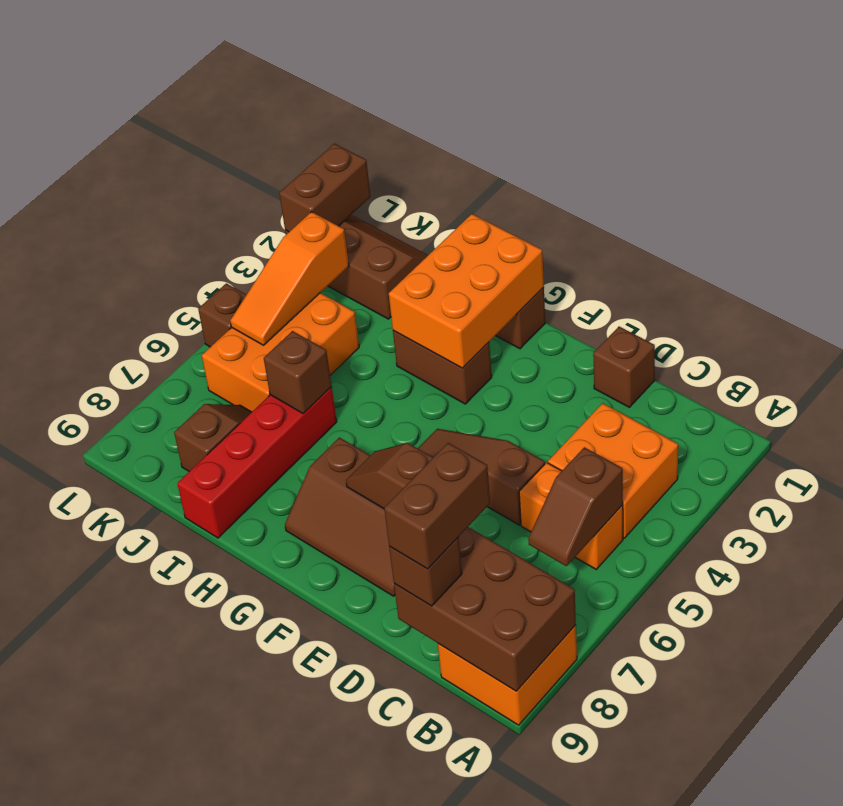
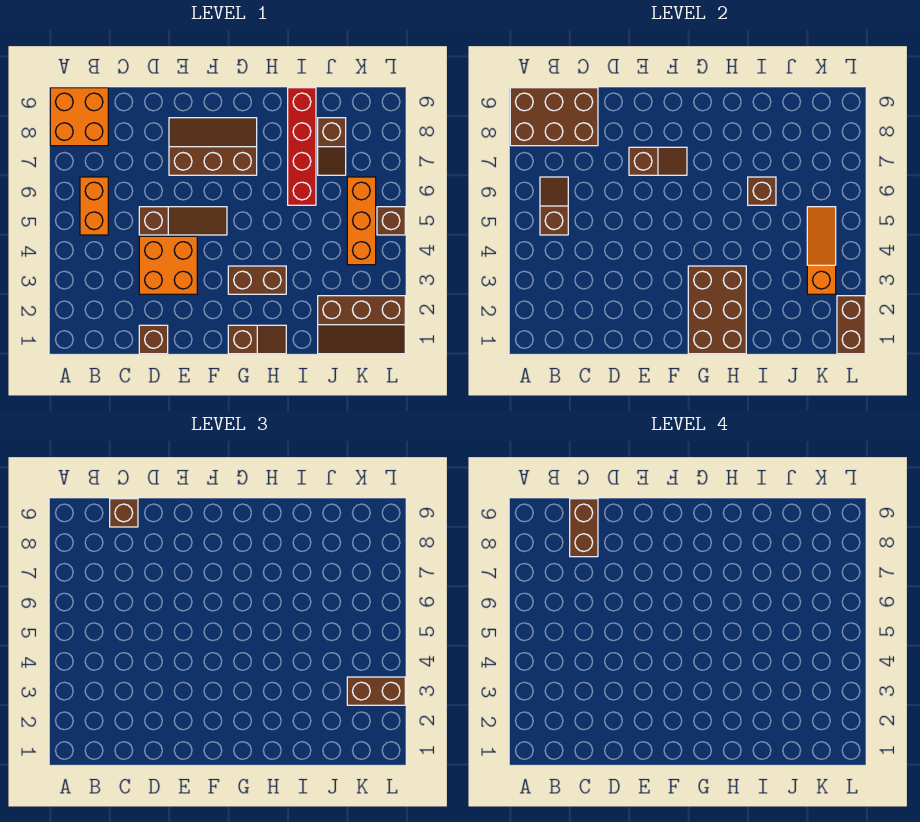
orange brick B3:C4 level 1 -> orange brick D3:E4 level 1
orange brick B5:C5 level 1 -> orange brick B5:B6 level 1
orange brick G1:H3 level 2 -> brown brick G1:H3 level 2
orange brick J4:K6 level 1 -> orange brick K4:K6 level 1
none -> brown brick K3:L3 level 3

